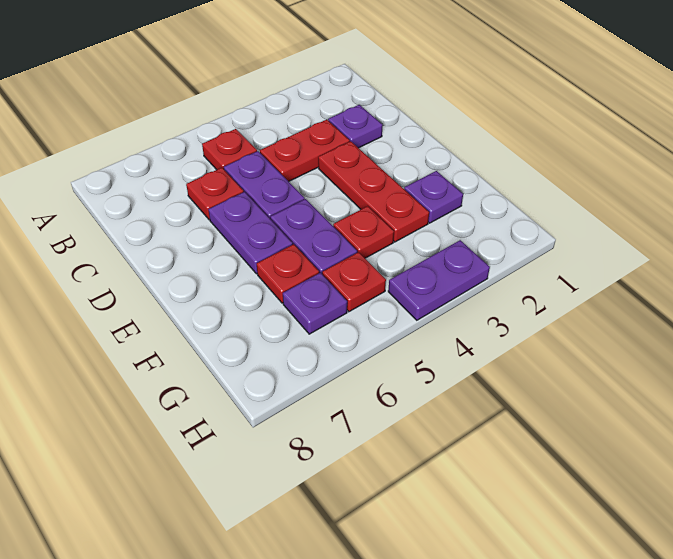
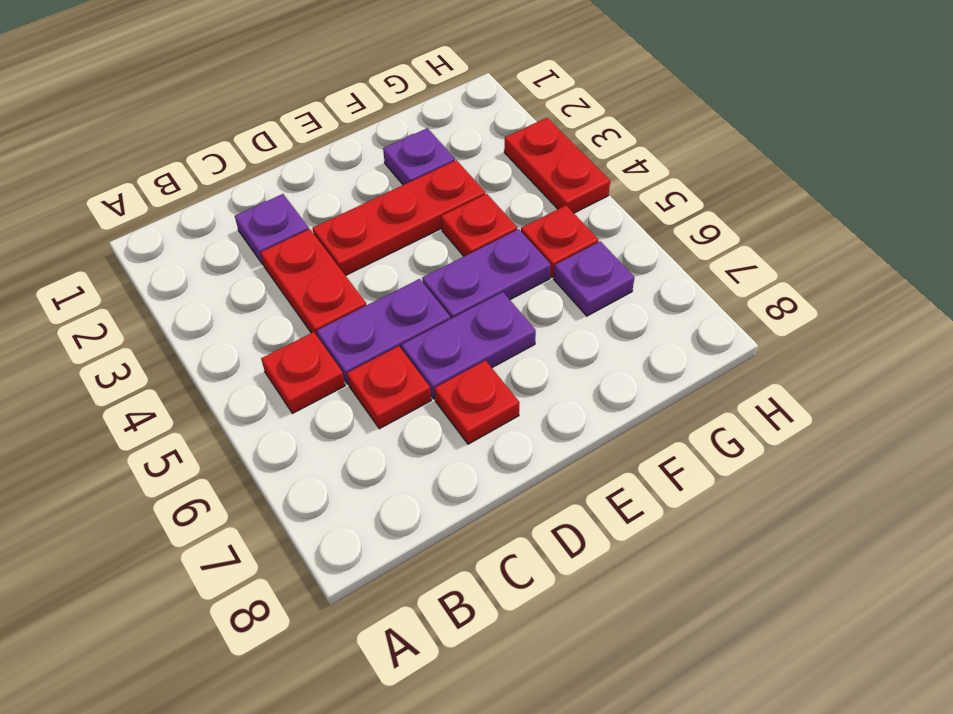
red plate F6 level 1 -> red plate D7 level 1
purple plate H3:H4 level 1 -> red plate H3:H4 level 1

